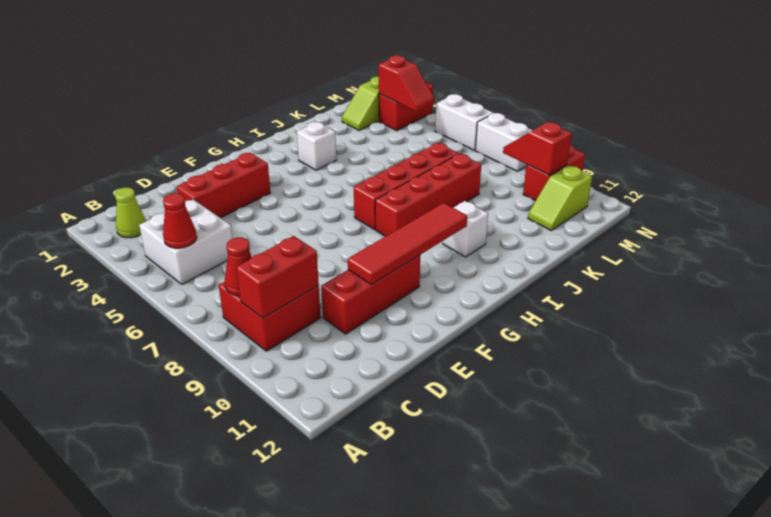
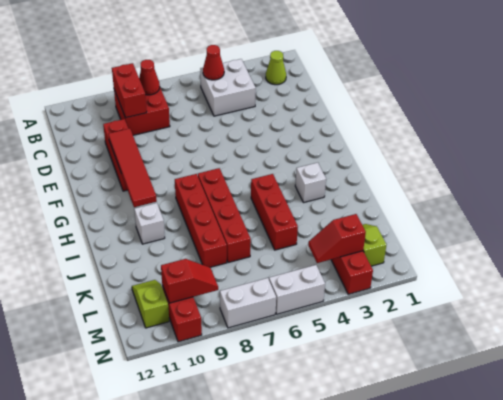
red brick D3:F3 level 1 -> red brick I5:K5 level 1

